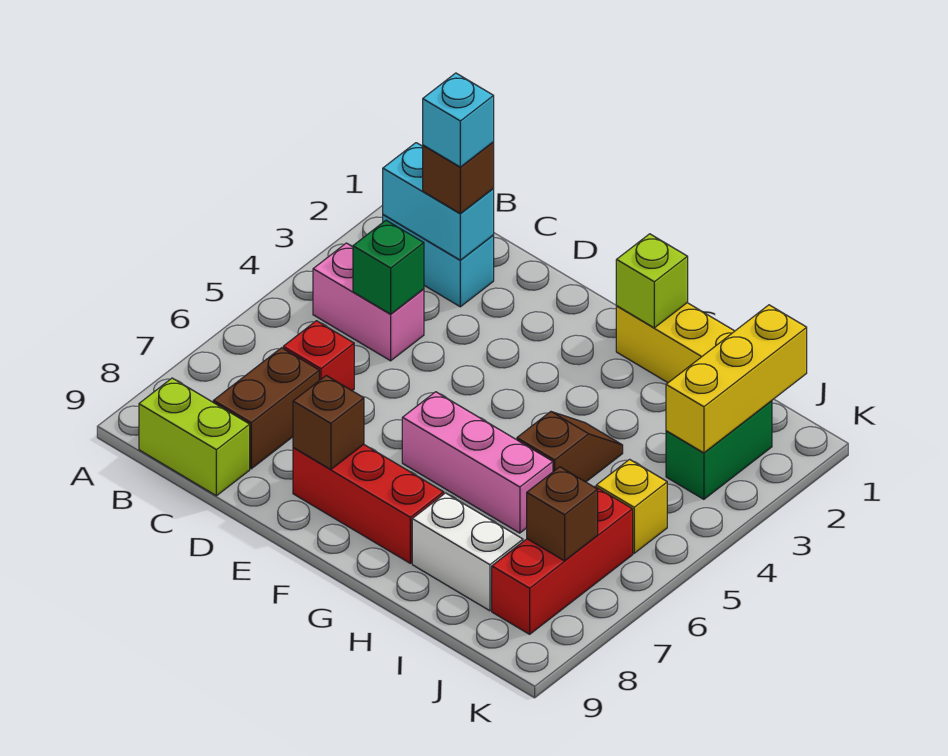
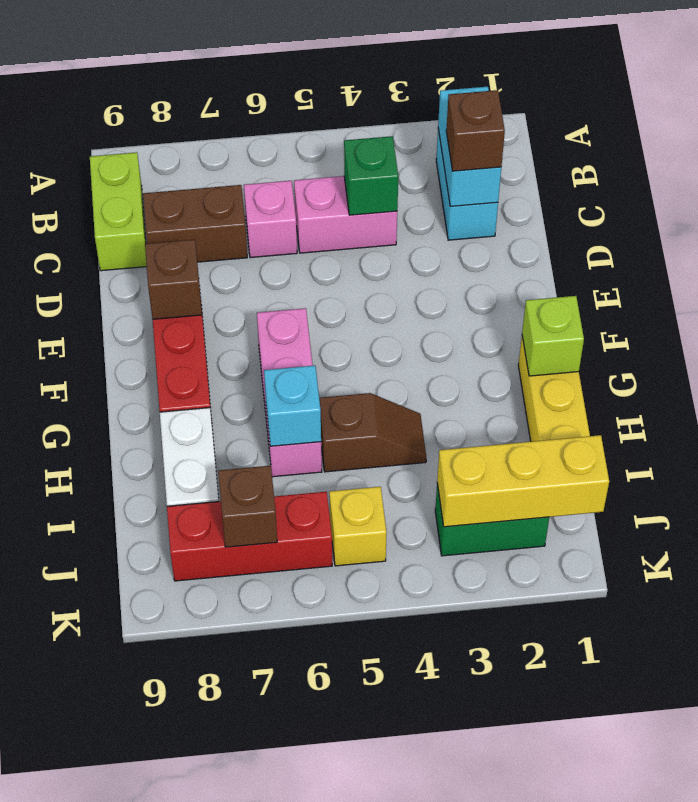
pink brick B4:C4 level 1 -> pink brick C4:C5 level 1
cyan brick C2 level 4 -> cyan brick H6 level 2
red brick C6 level 1 -> pink brick C6 level 1

